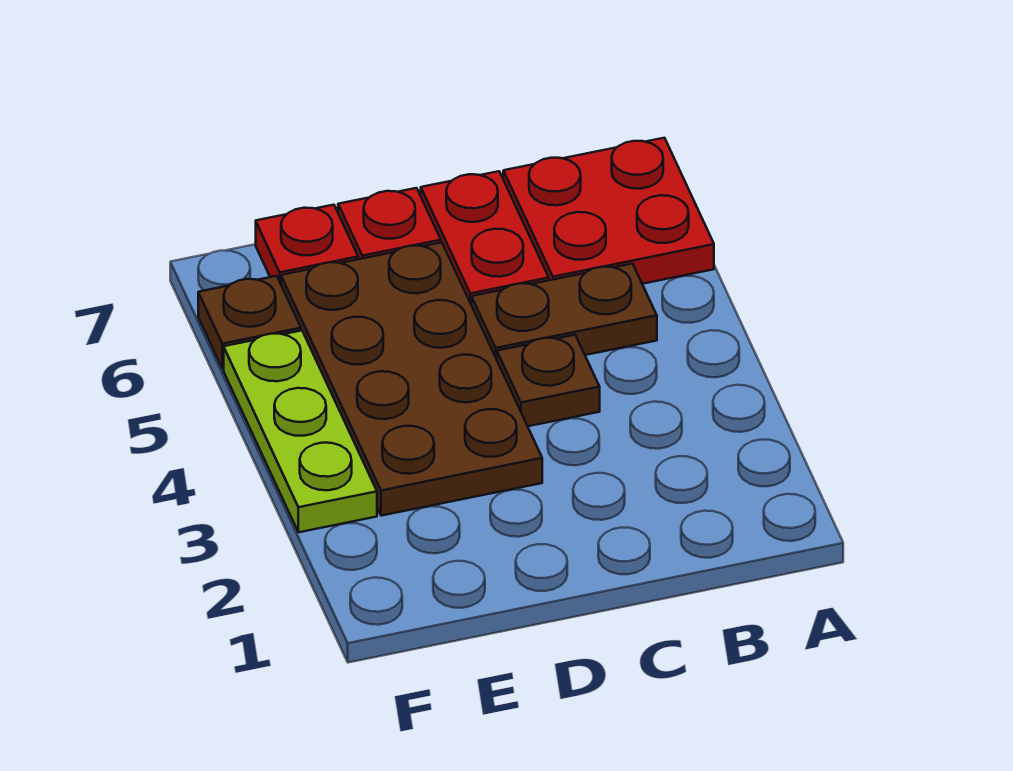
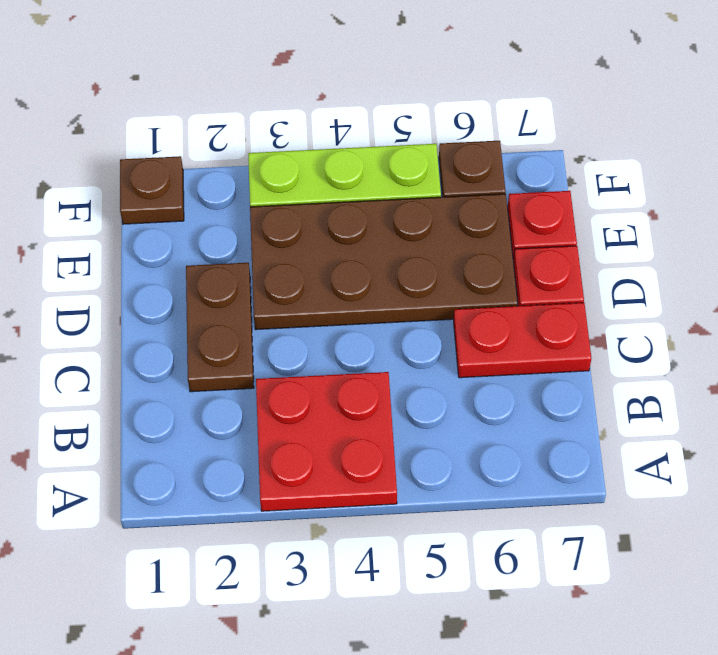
red plate A6:B7 level 1 -> red plate A3:B4 level 1
brown plate B5:C5 level 1 -> brown plate C2:D2 level 1
brown plate C4 level 1 -> brown plate F1 level 1

